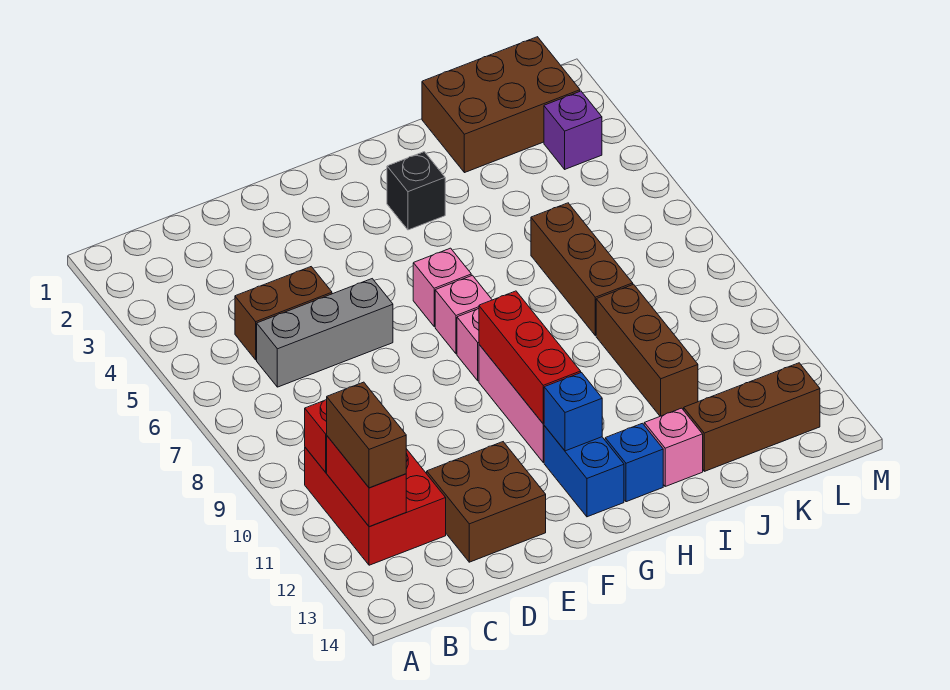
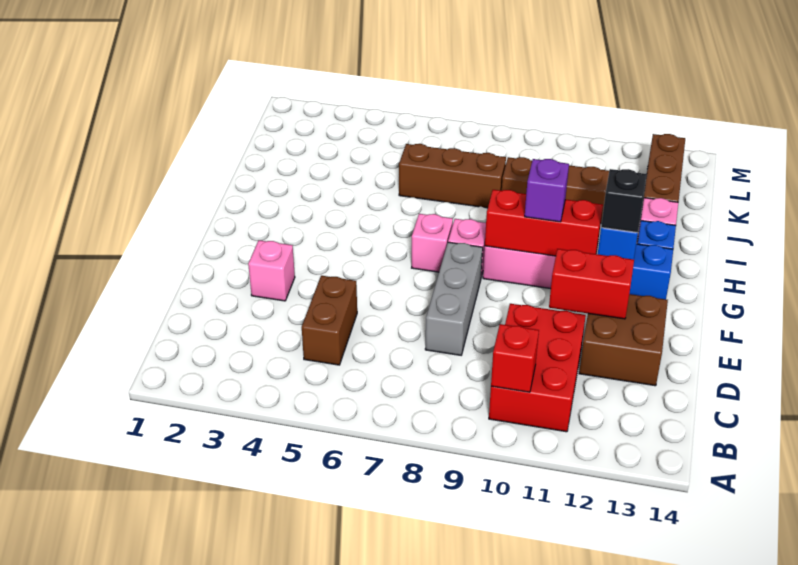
red brick B10:C12 level 1 -> red brick B10:D11 level 1
red brick B11:B12 level 2 -> red brick E11:E12 level 2
brown brick B11:B12 level 3 -> none
grey brick C6:E6 level 1 -> grey brick D8:F8 level 1
pink brick G6 level 1 -> pink brick E3 level 1
black brick H3 level 1 -> black brick G12 level 3
brown brick J1:L2 level 1 -> none
purple brick L3 level 1 -> purple brick G10 level 3

